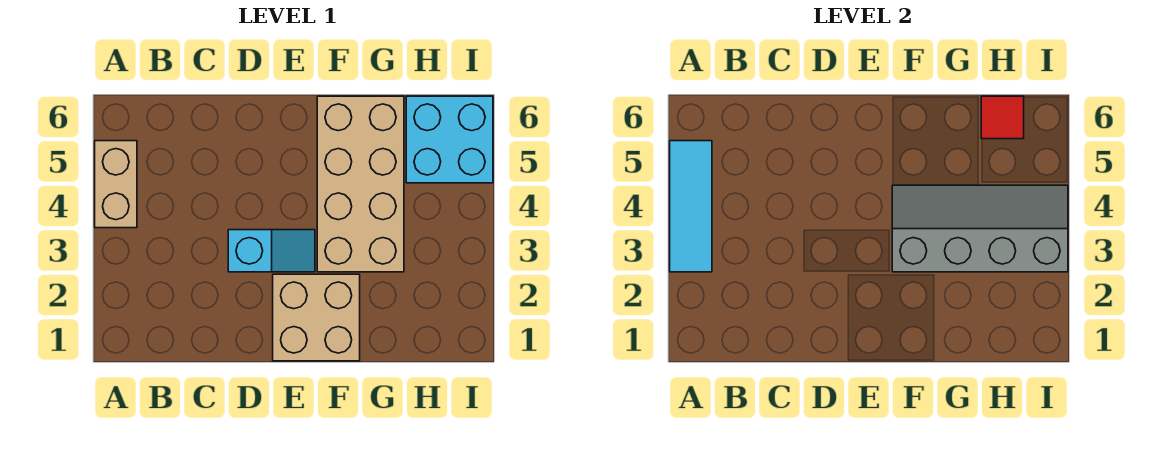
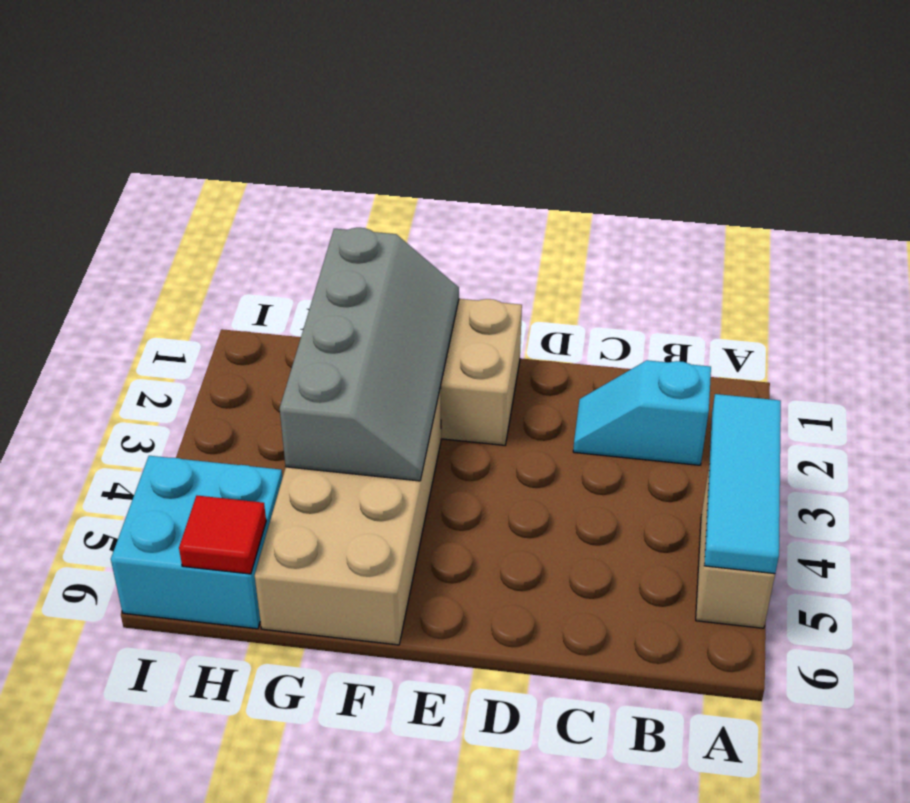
cyan slope D3:E3 level 1 top D -> cyan slope B2:C2 level 1 top B
grey slope F3:I4 level 2 top 3 -> grey slope F1:G4 level 2 top G

